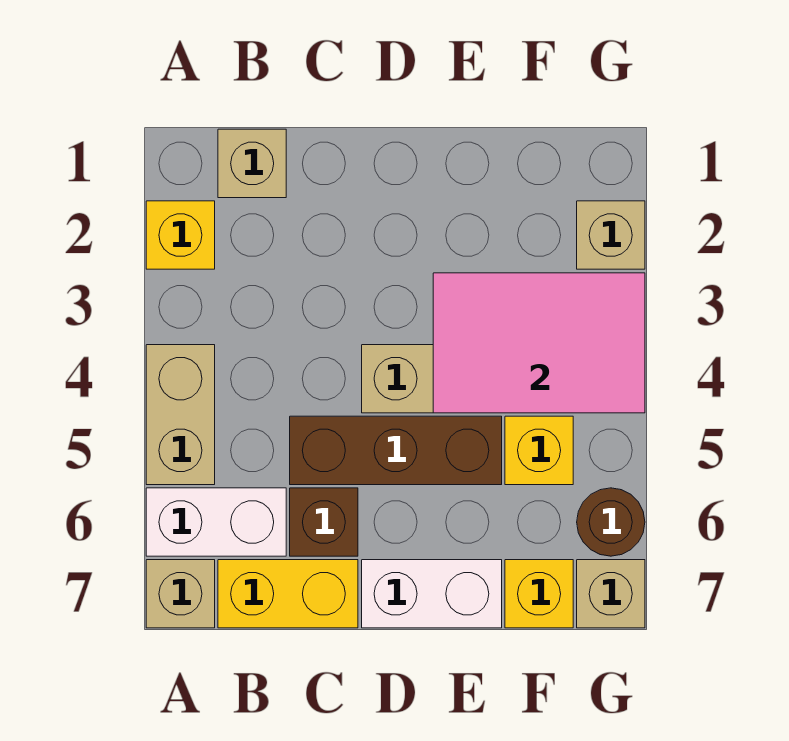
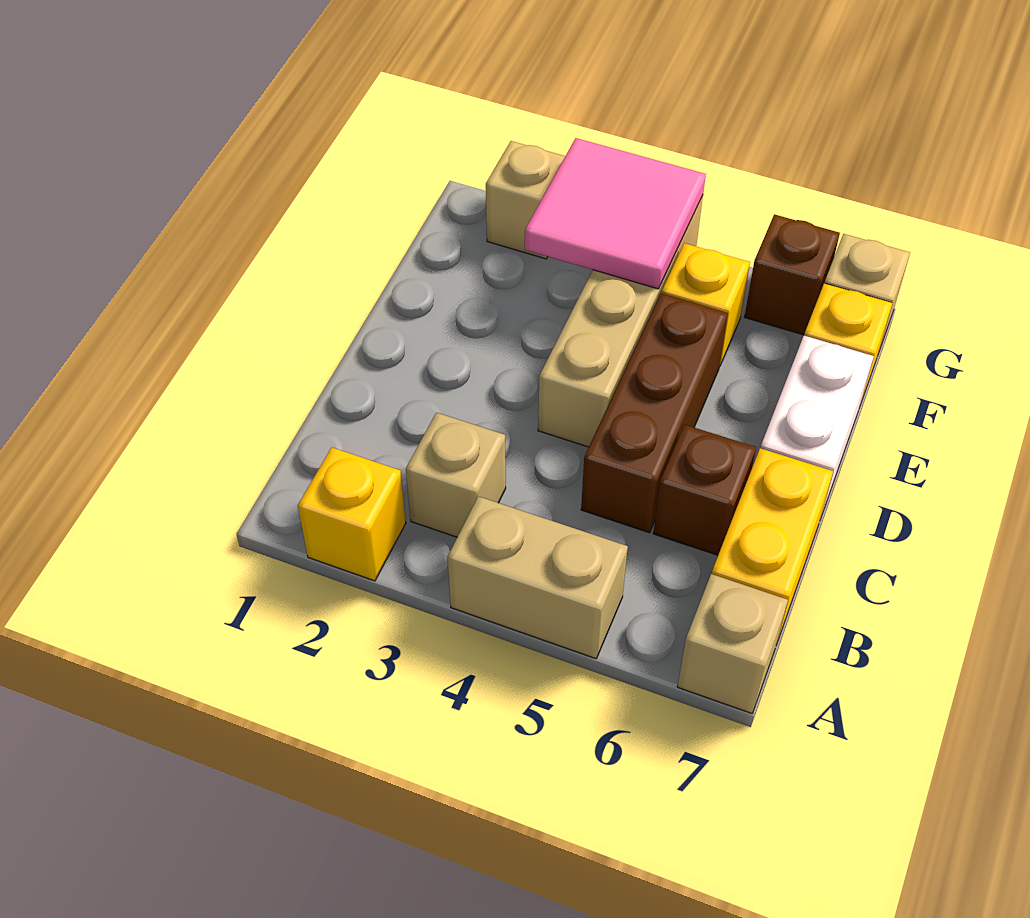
white brick A6:B6 level 1 -> none
tan brick B1 level 1 -> tan brick B3 level 1
pink tile E3:G4 level 2 -> pink tile F3:G4 level 2
brown round brick G6 level 1 -> brown brick G6 level 1

